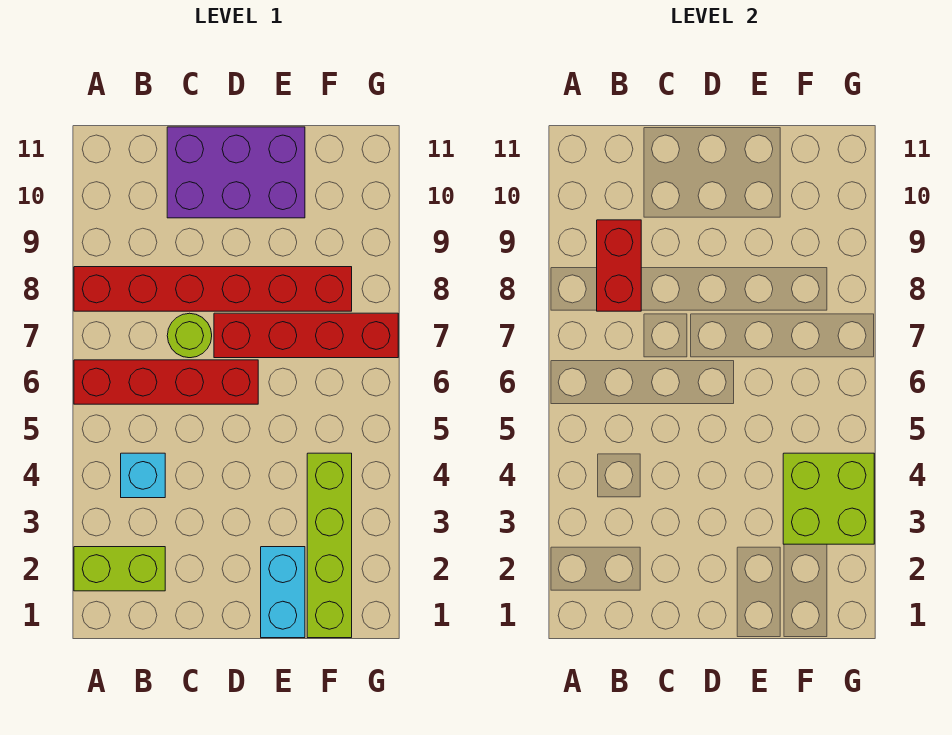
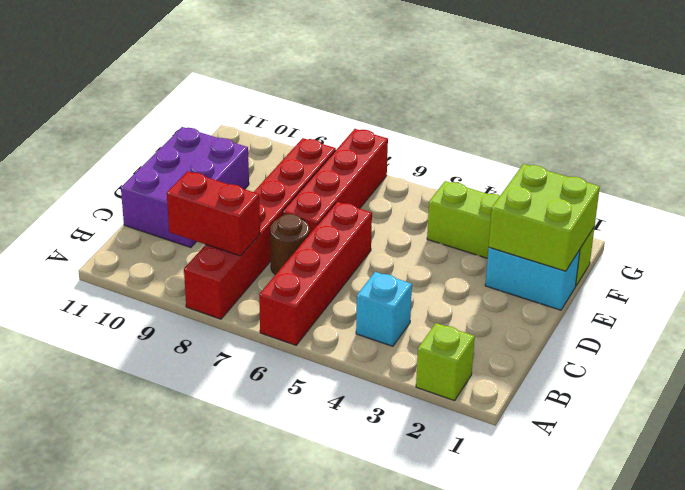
lime brick A2:B2 level 1 -> lime brick A2 level 1
lime round brick C7 level 1 -> brown round brick C7 level 1
lime brick F3:G4 level 2 -> lime brick E1:F2 level 2

